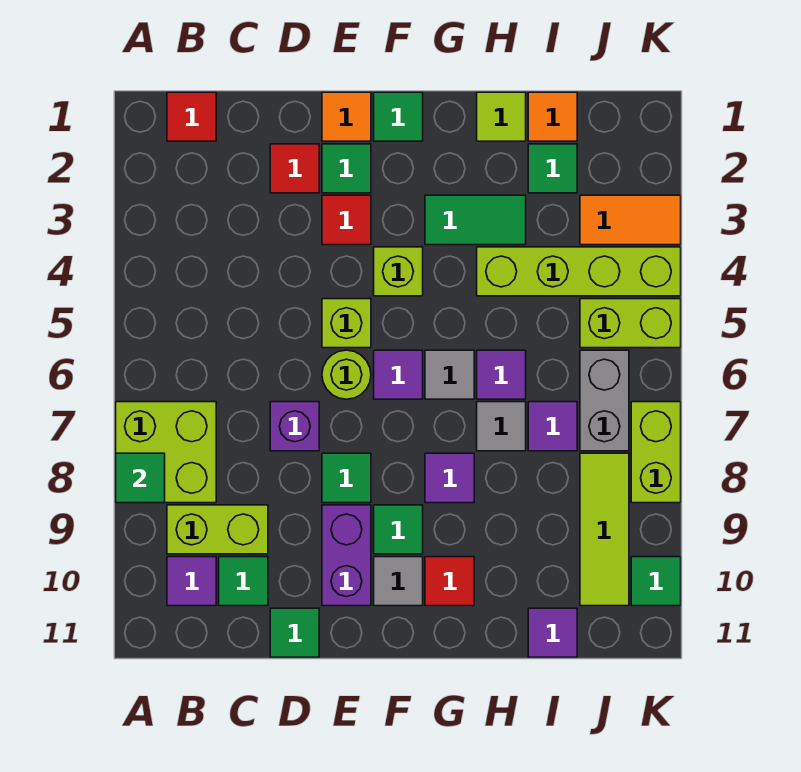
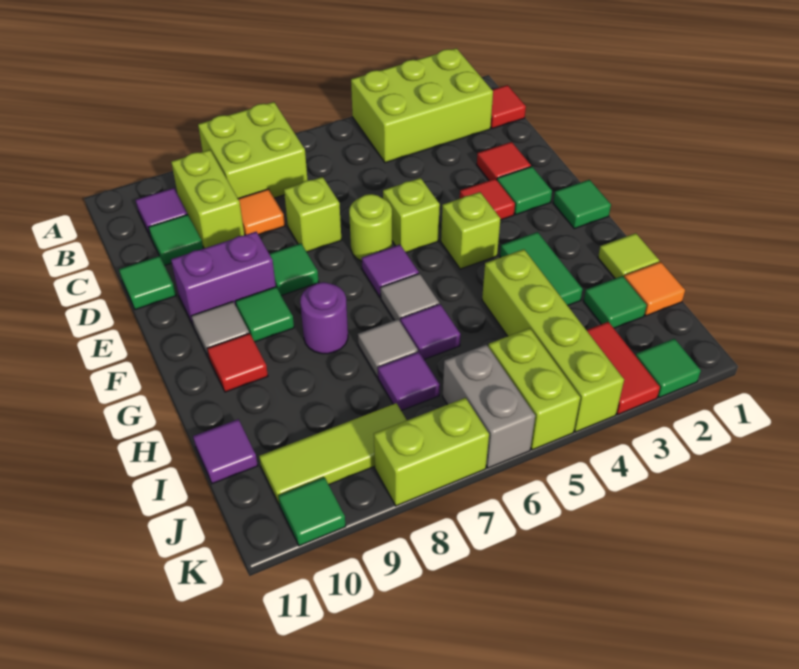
none -> lime brick A2:B4 level 1
green tile A8 level 2 -> green tile K2 level 1
purple brick D7 level 1 -> lime brick D7 level 1
orange tile E1 level 1 -> orange tile C8 level 1
purple tile G8 level 1 -> purple round brick G8 level 1
orange tile J3:K3 level 1 -> red tile J3:K3 level 1
grey brick J6:J7 level 1 -> grey brick J6:K6 level 1

